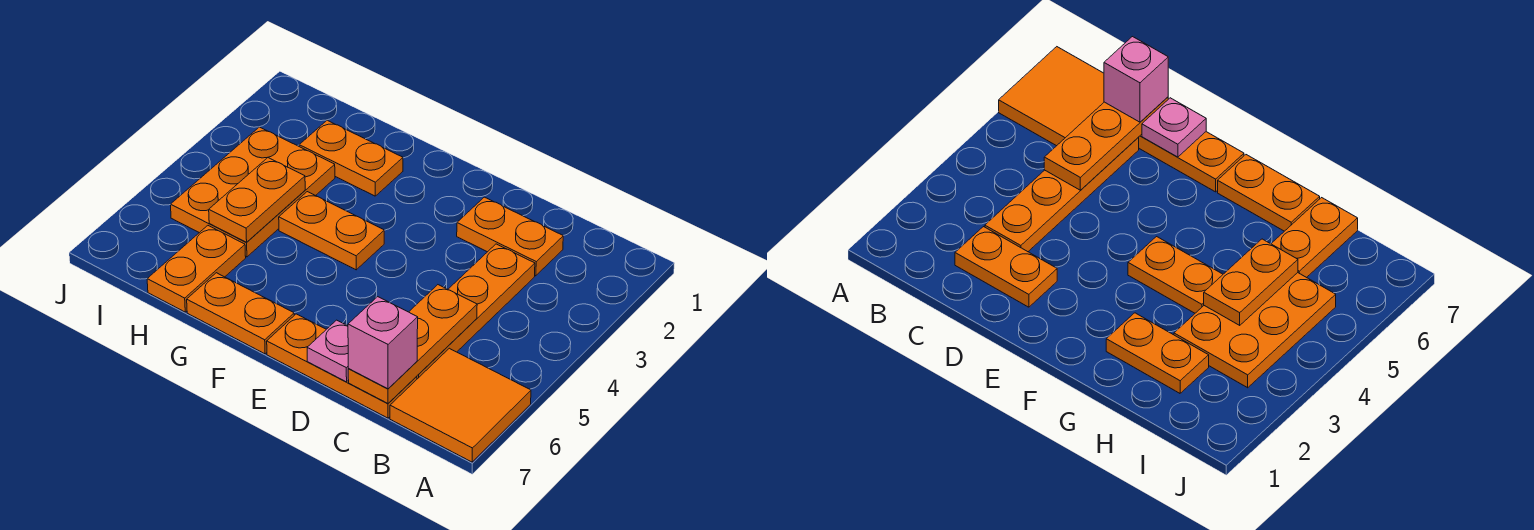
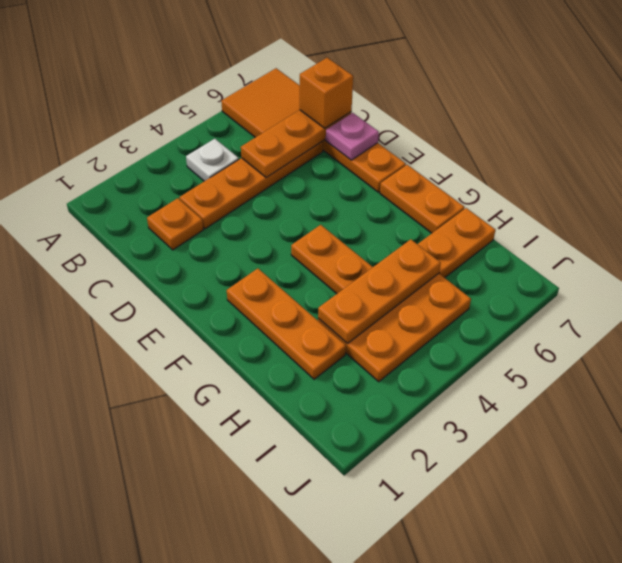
none -> white plate B4 level 1
orange plate C2:D2 level 1 -> orange plate C2 level 1
pink brick C7 level 3 -> orange brick C7 level 3
orange plate G2:H2 level 1 -> orange plate F2:H2 level 1
orange plate H4:H5 level 2 -> orange plate H3:H5 level 2

